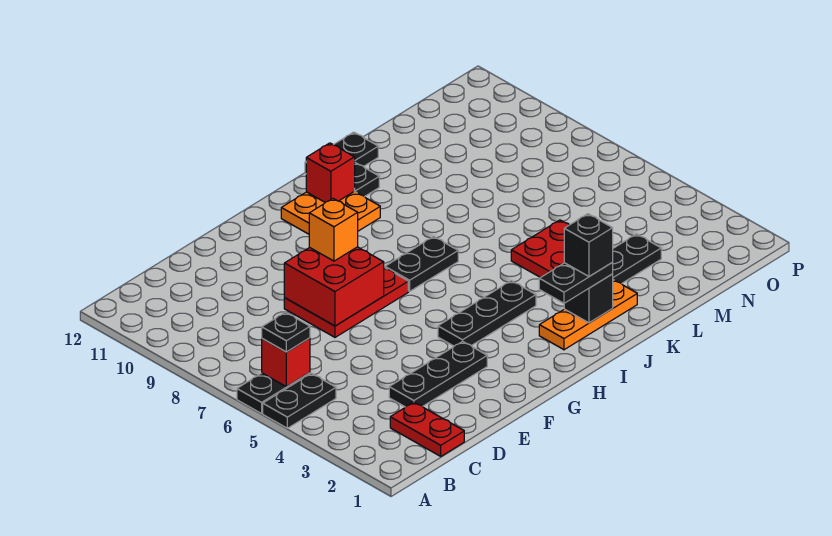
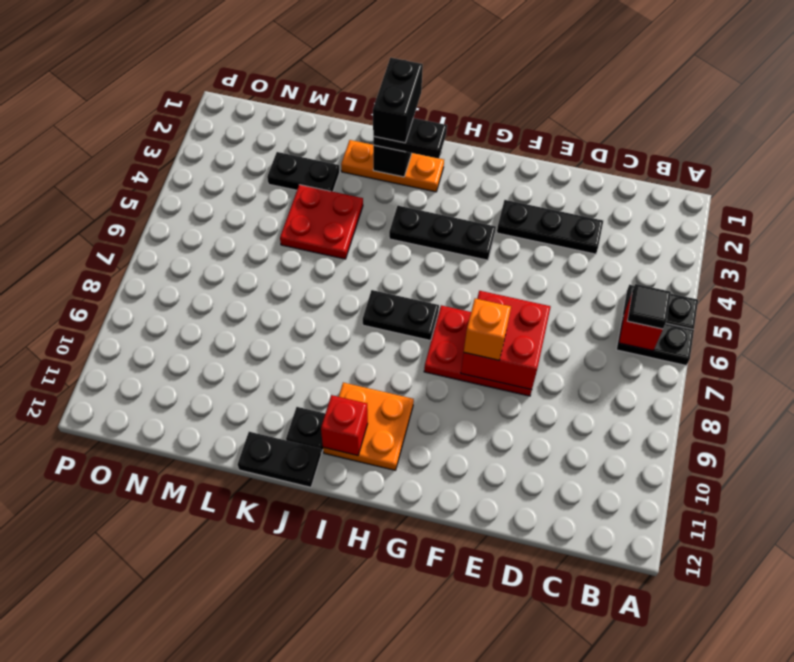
black plate B6 level 3 -> black tile B6 level 3
red plate C1:C2 level 1 -> none
black brick J2 level 4 -> black brick J1:J2 level 4

